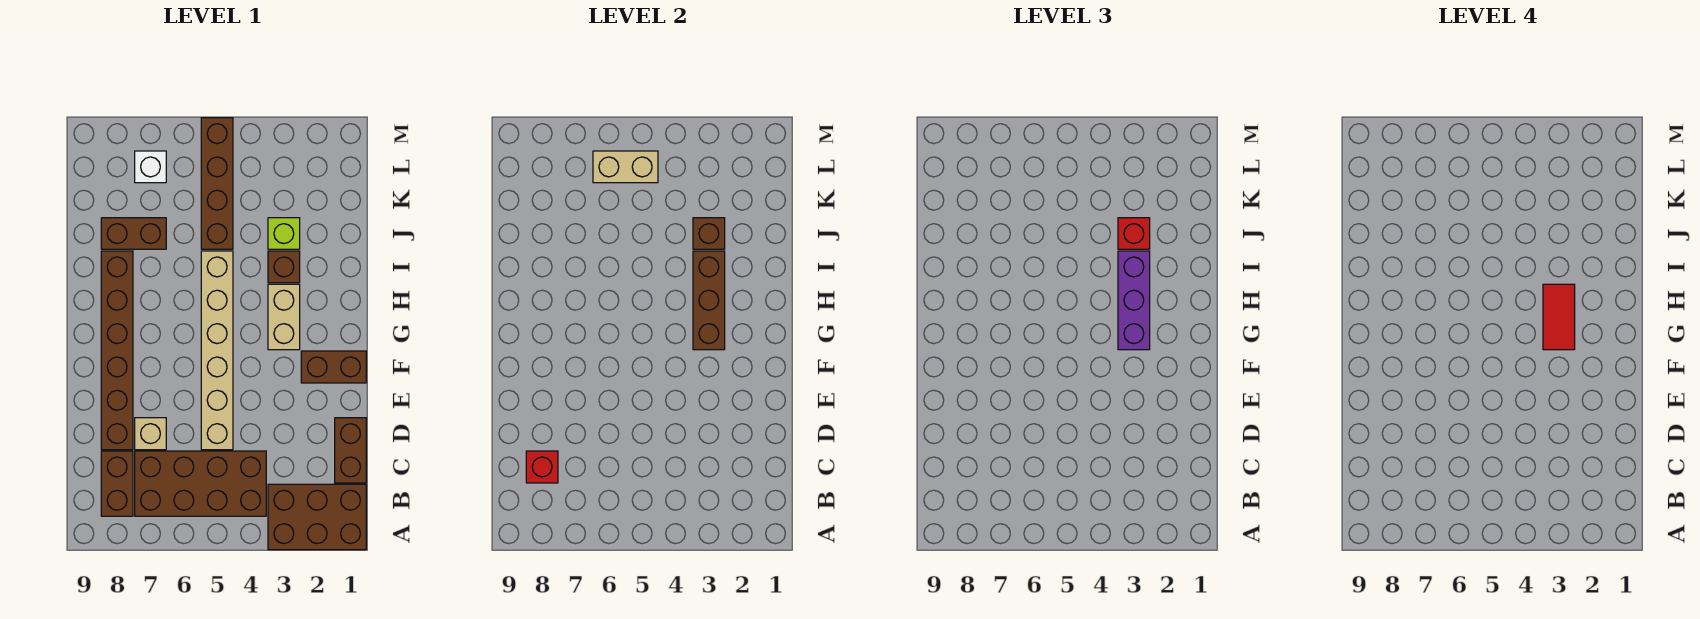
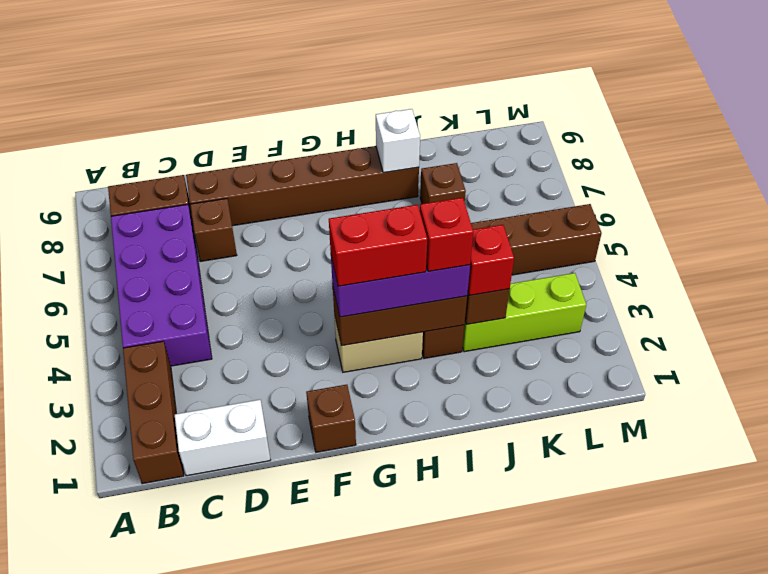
brown brick A1:B3 level 1 -> brown brick B1:B3 level 1
brown brick B4:C7 level 1 -> purple brick B4:C7 level 1
brown brick C1:D1 level 1 -> white brick C1:D1 level 1
red brick C8 level 2 -> red brick I3 level 4
tan brick D5:I5 level 1 -> none
tan brick D7 level 1 -> brown brick D7 level 1
brown brick F1:F2 level 1 -> brown brick F1 level 1
red tile G3:H3 level 4 -> red brick G3:H3 level 4
lime brick J3 level 1 -> lime brick J3:L3 level 1
brown brick J7:J8 level 1 -> brown brick J7 level 1
tan brick L5:L6 level 2 -> none
white brick L7 level 1 -> white brick I8 level 2

